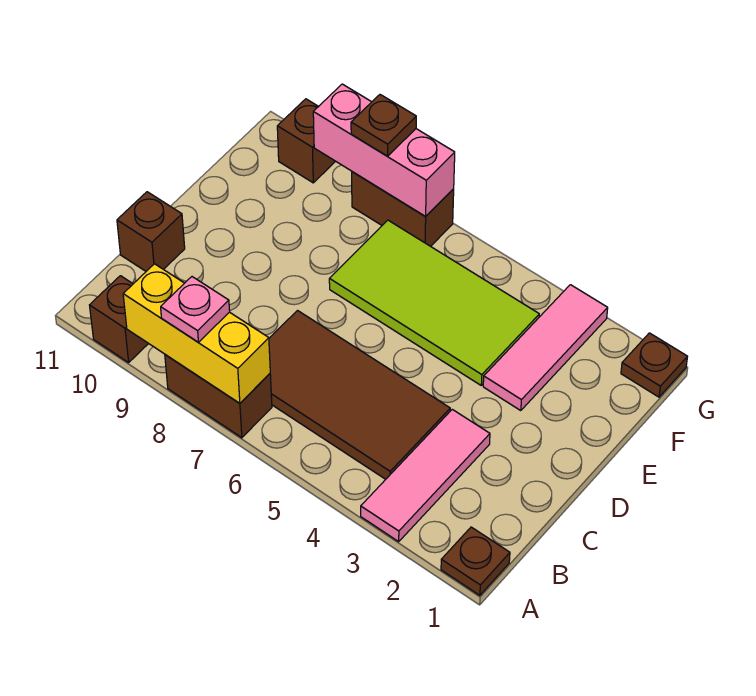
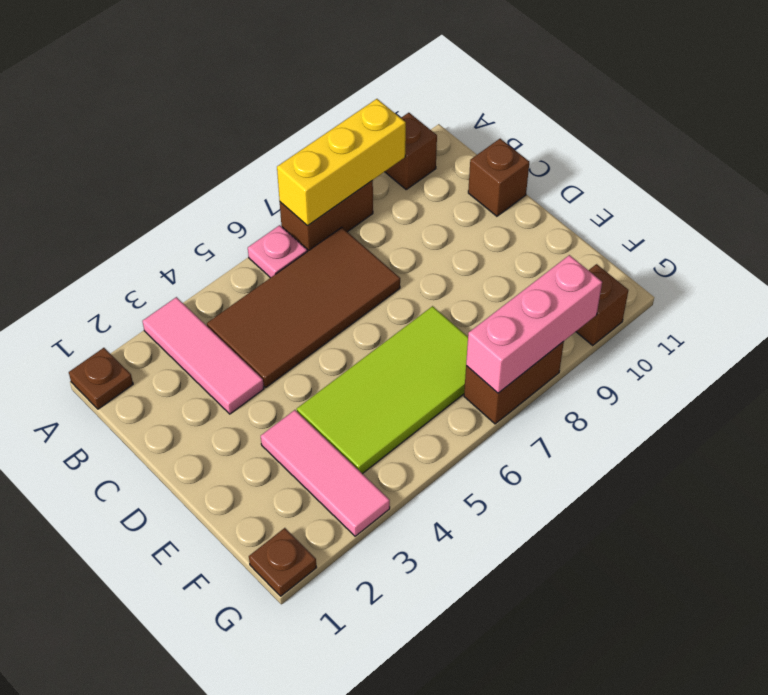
pink plate A8 level 3 -> pink plate A6 level 1
brown plate G8 level 3 -> none

